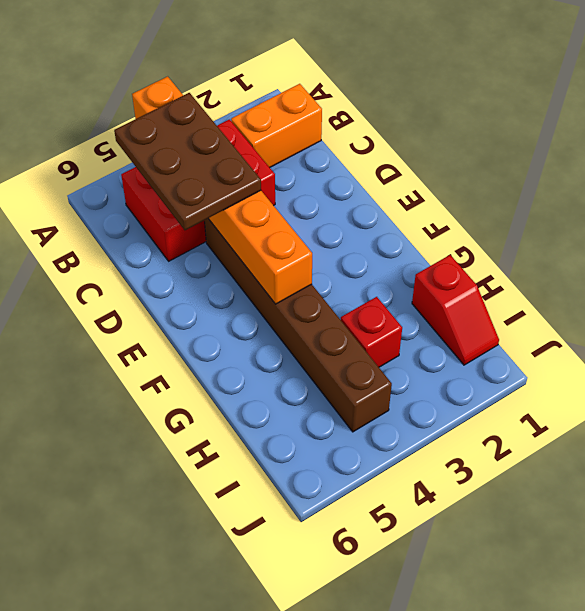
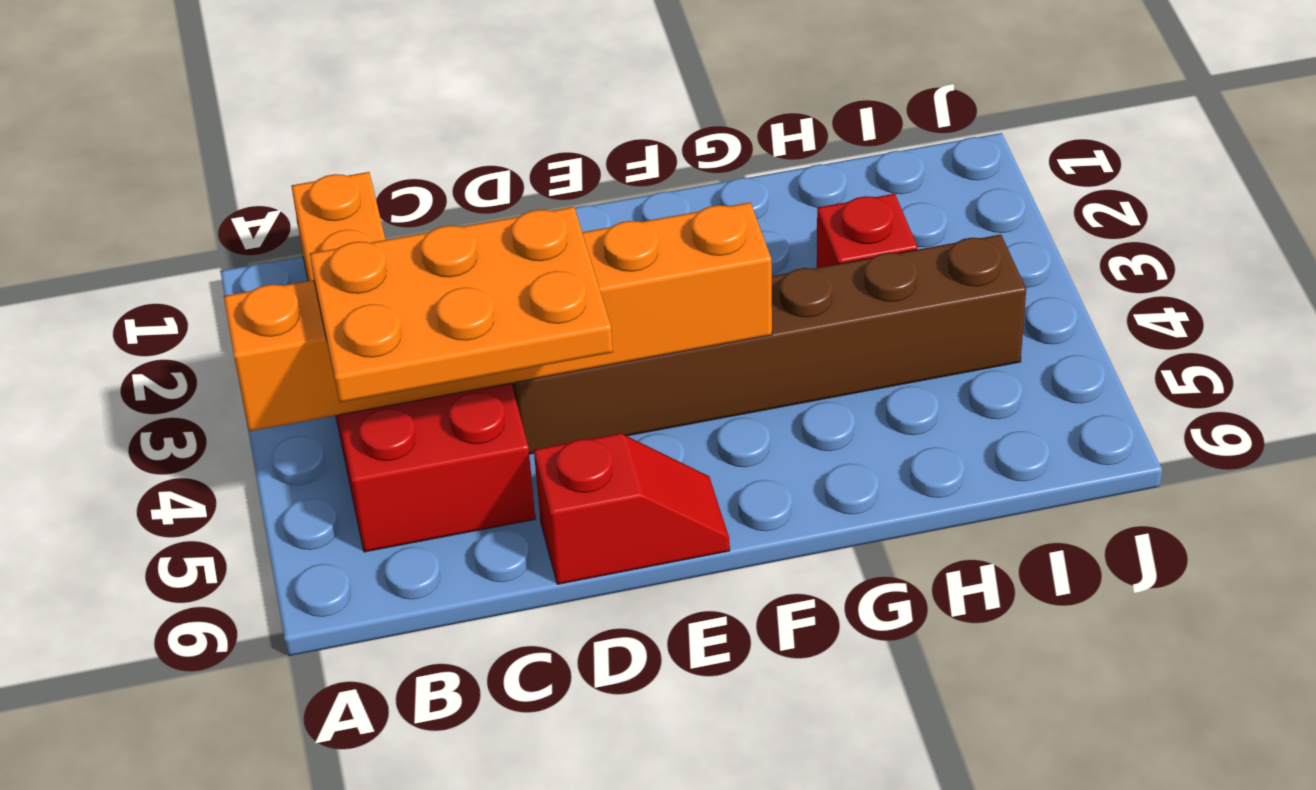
brown plate B4:D5 level 3 -> orange plate B4:D5 level 3
red slope H1:I1 level 1 top H -> red slope D6:E6 level 1 top D

